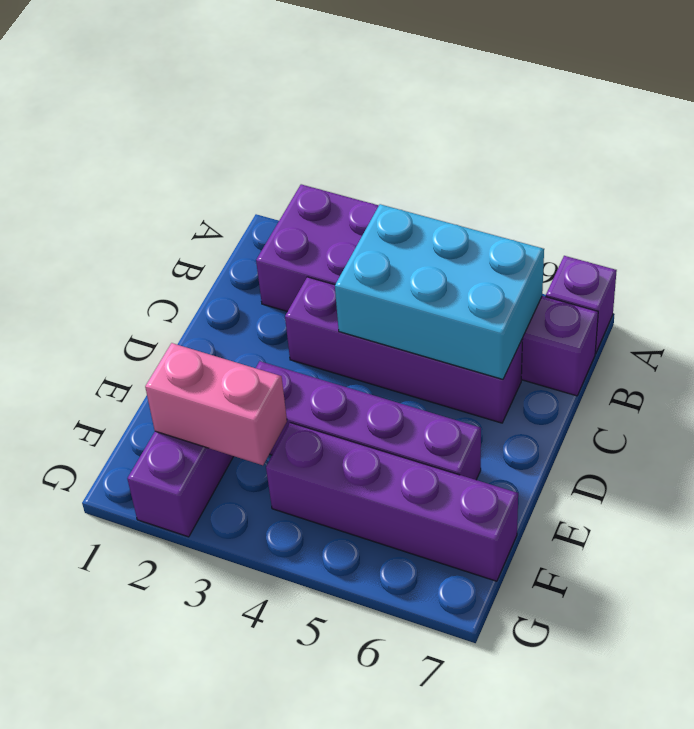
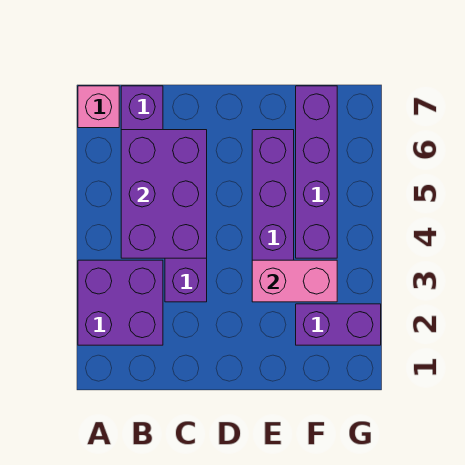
purple brick A7 level 1 -> pink brick A7 level 1
cyan brick B4:C6 level 2 -> purple brick B4:C6 level 2
pink brick F2:F3 level 2 -> pink brick E3:F3 level 2

